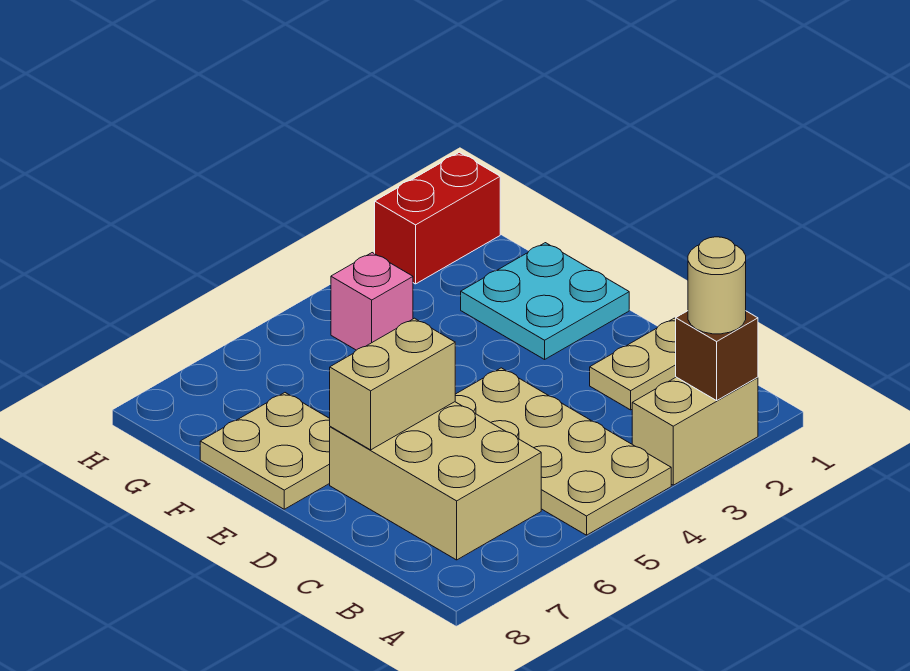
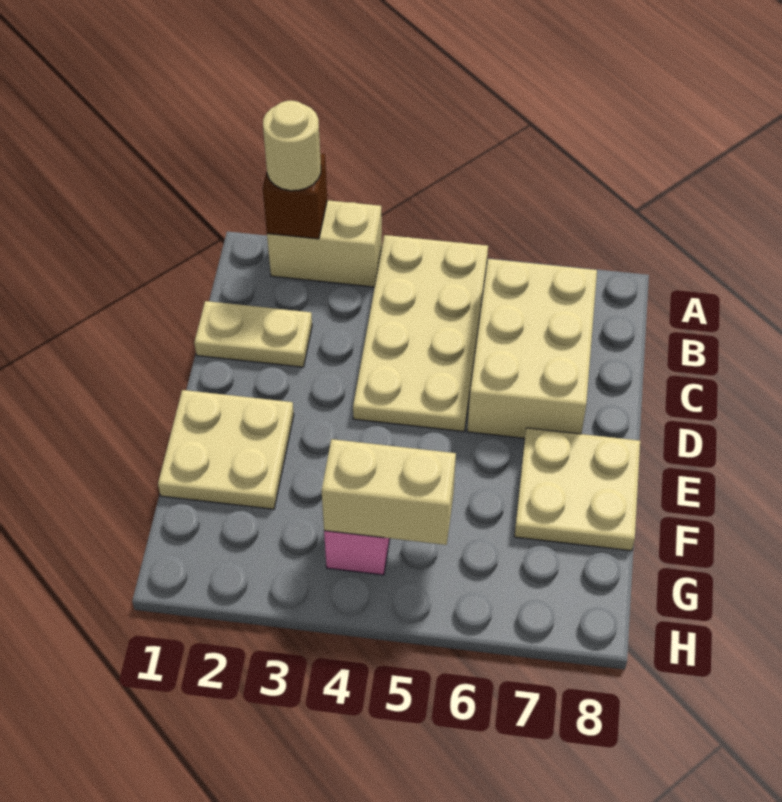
tan brick D6:D7 level 2 -> tan brick G4:G5 level 2
cyan plate E1:F2 level 1 -> tan plate E1:F2 level 1
red brick H1:H2 level 1 -> none

